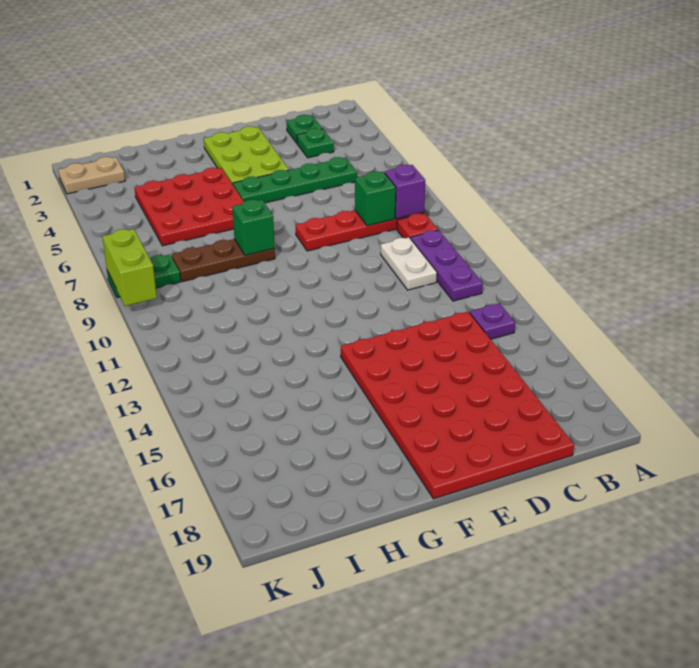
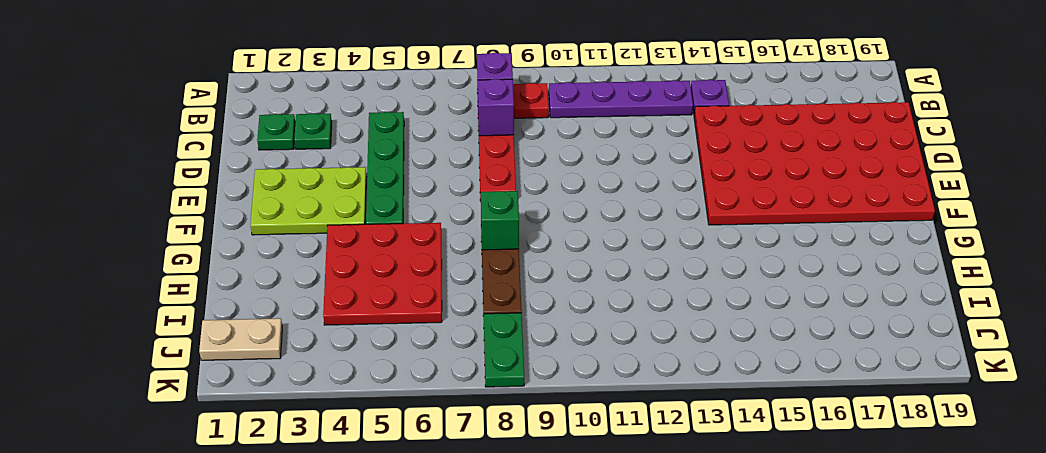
purple plate B10:B12 level 1 -> purple plate B10:B13 level 1
green brick C8 level 2 -> purple brick C8 level 2
white plate C10:C11 level 1 -> none
tan plate J2:K2 level 1 -> tan plate J1:J2 level 1
lime brick K8:K9 level 2 -> none

